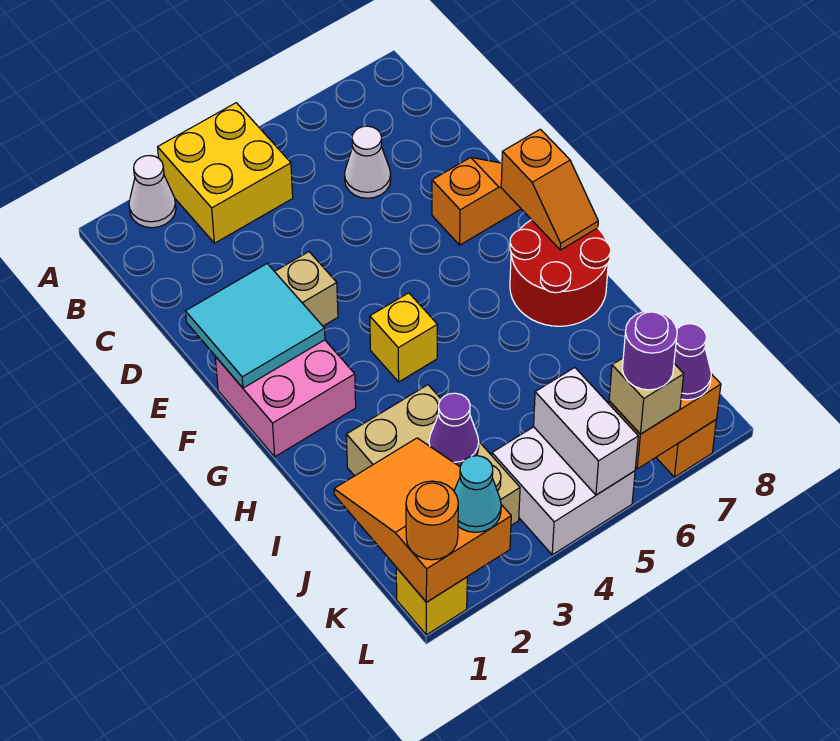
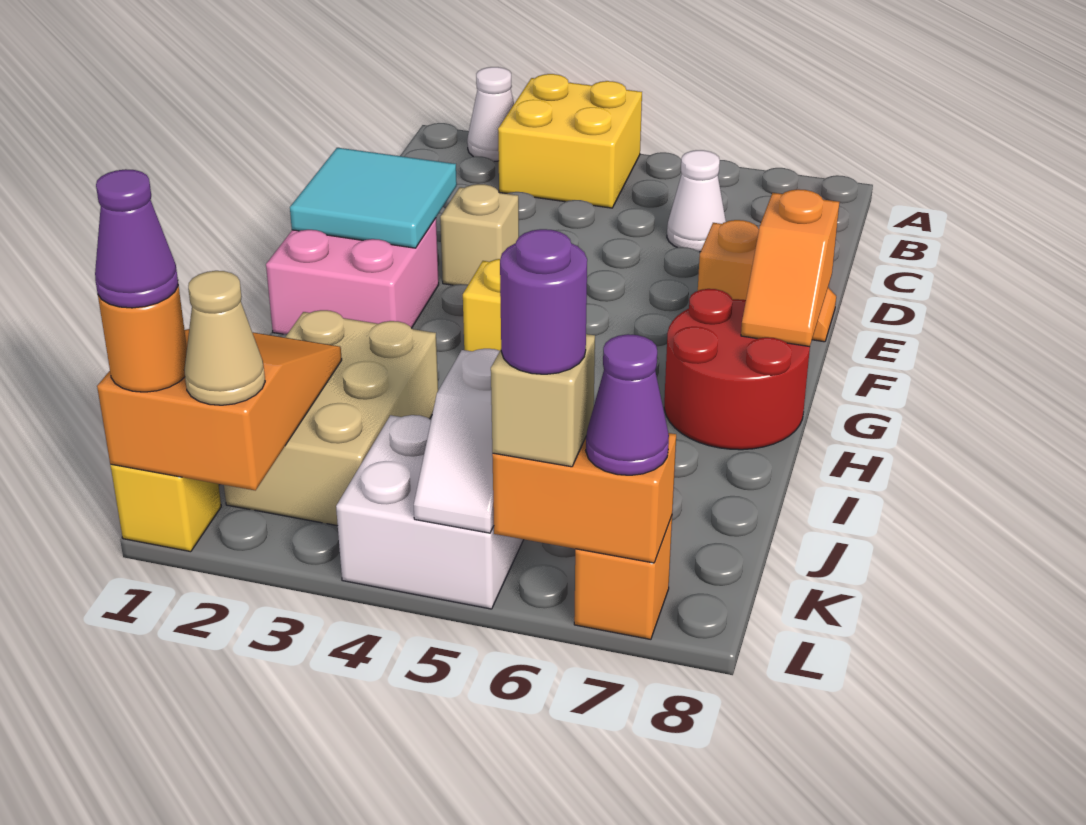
purple cone J3 level 2 -> purple cone L1 level 4
white brick K5:L5 level 2 -> white slope K5:L5 level 2 top K
cyan cone L2 level 3 -> tan cone L2 level 3

